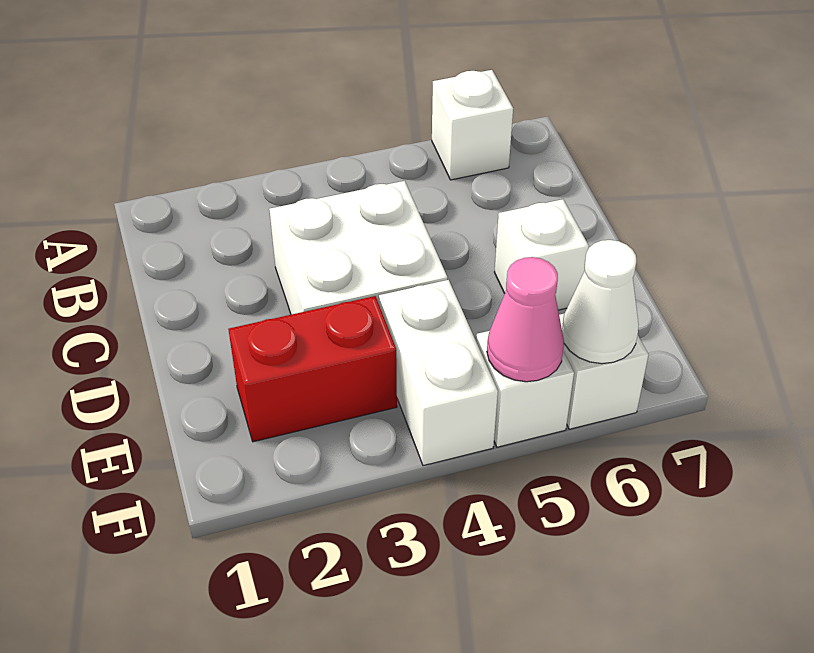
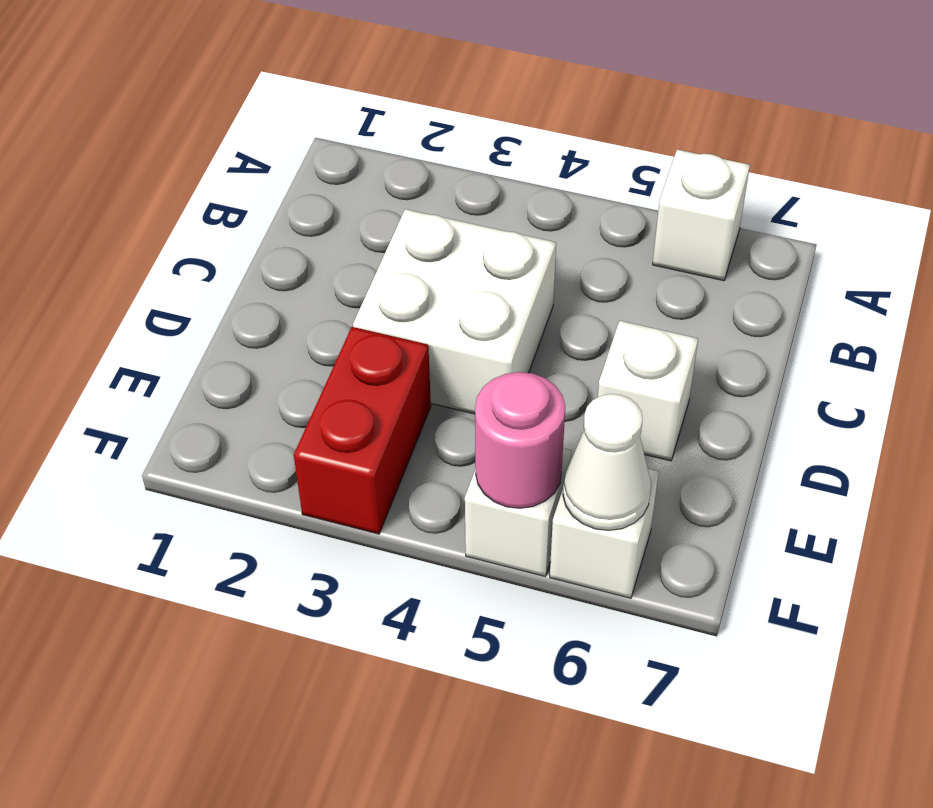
red brick E2:E3 level 1 -> red brick E3:F3 level 1
white brick E4:F4 level 1 -> none
pink cone F5 level 2 -> pink round brick F5 level 2

